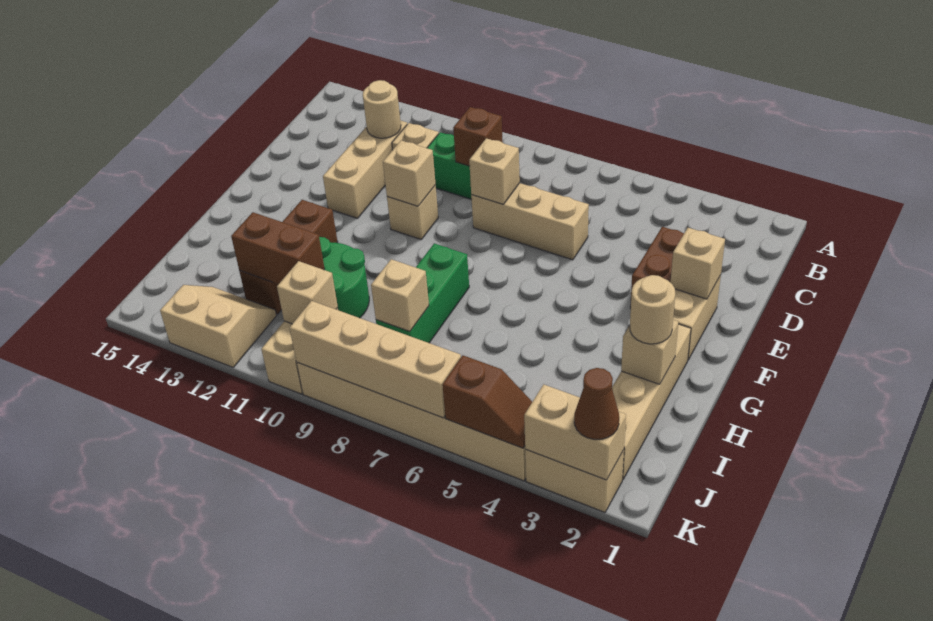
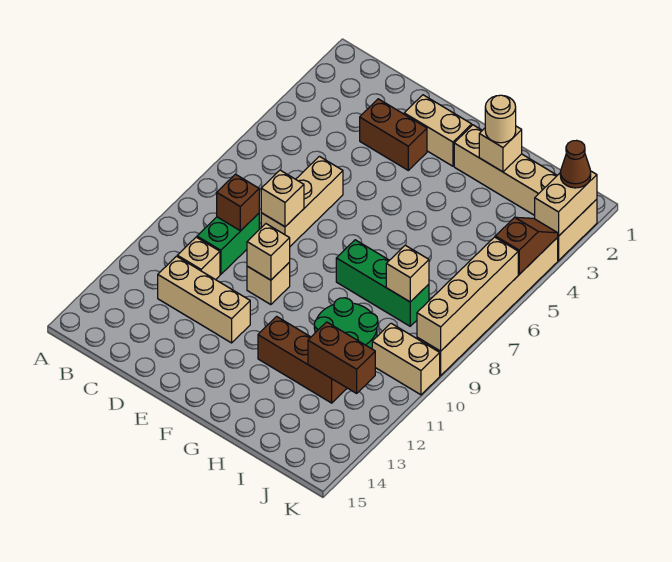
tan round brick C12 level 2 -> none
tan brick E2 level 2 -> none
brown brick I11:I12 level 2 -> brown brick I12:J12 level 2
tan brick J10 level 2 -> none
tan slope J12:K13 level 1 top K -> none

